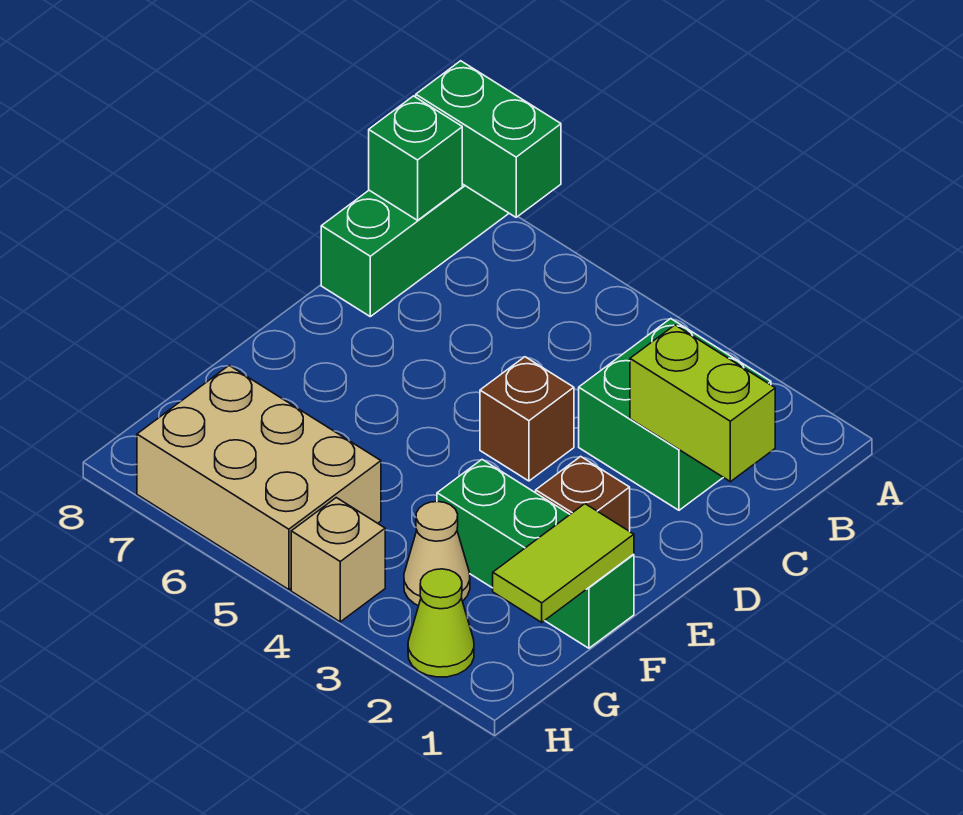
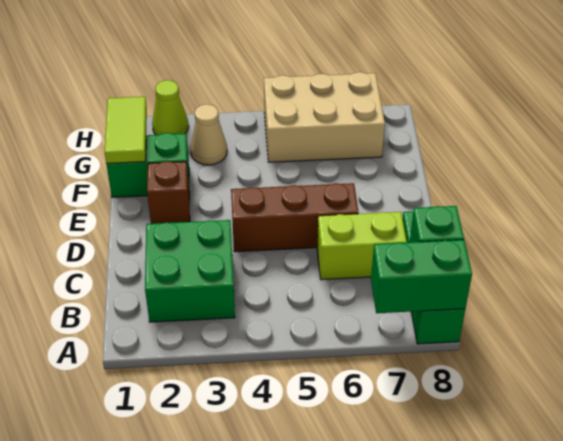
lime brick C1:C2 level 2 -> lime brick C6:C7 level 1
brown brick D4 level 1 -> brown brick D4:D6 level 1
green brick F1:F3 level 1 -> green brick F1:F2 level 1
tan brick H4 level 1 -> none

